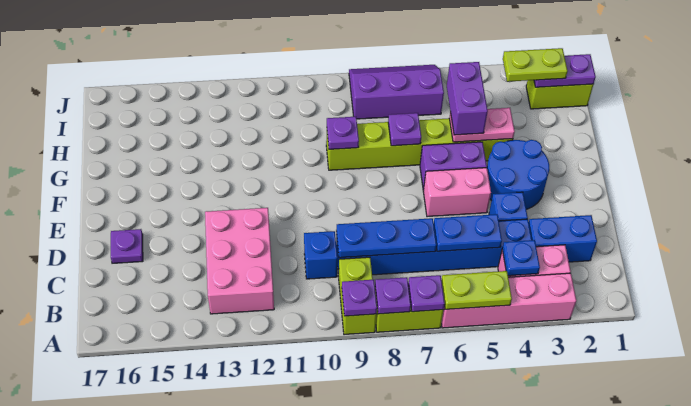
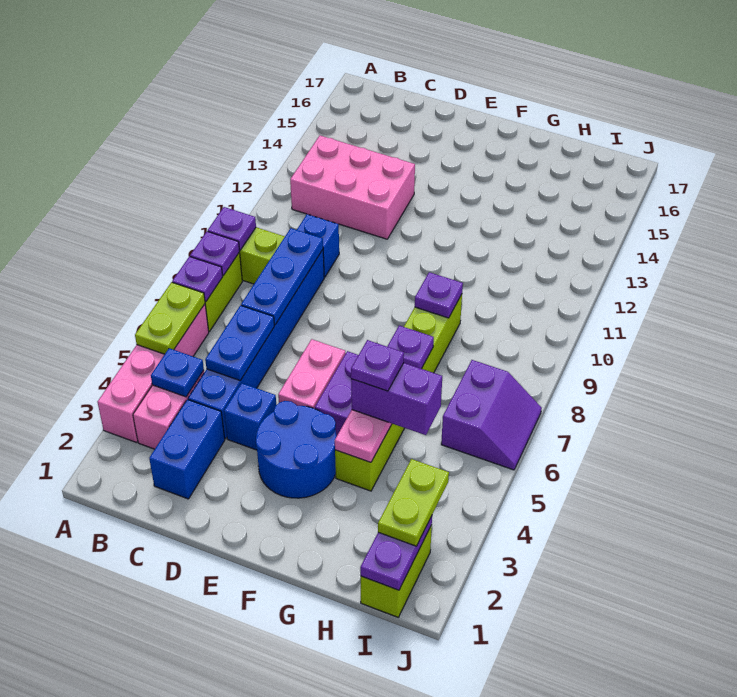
purple plate D16 level 1 -> purple plate G5 level 4
purple slope I6:J8 level 1 top I -> purple slope I6:J7 level 1 top I

